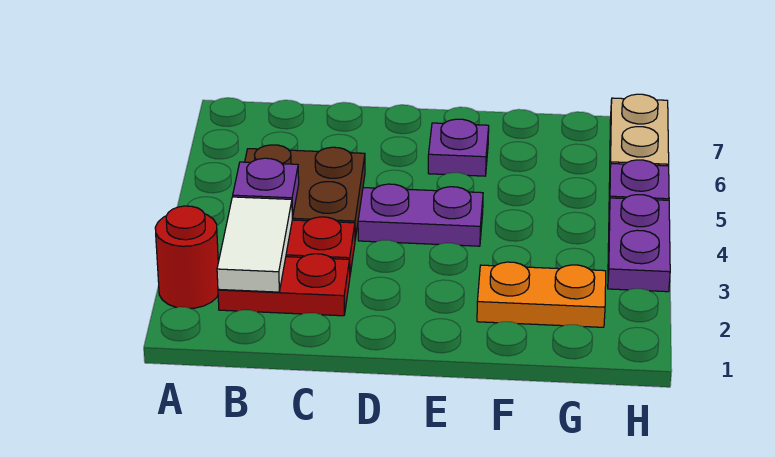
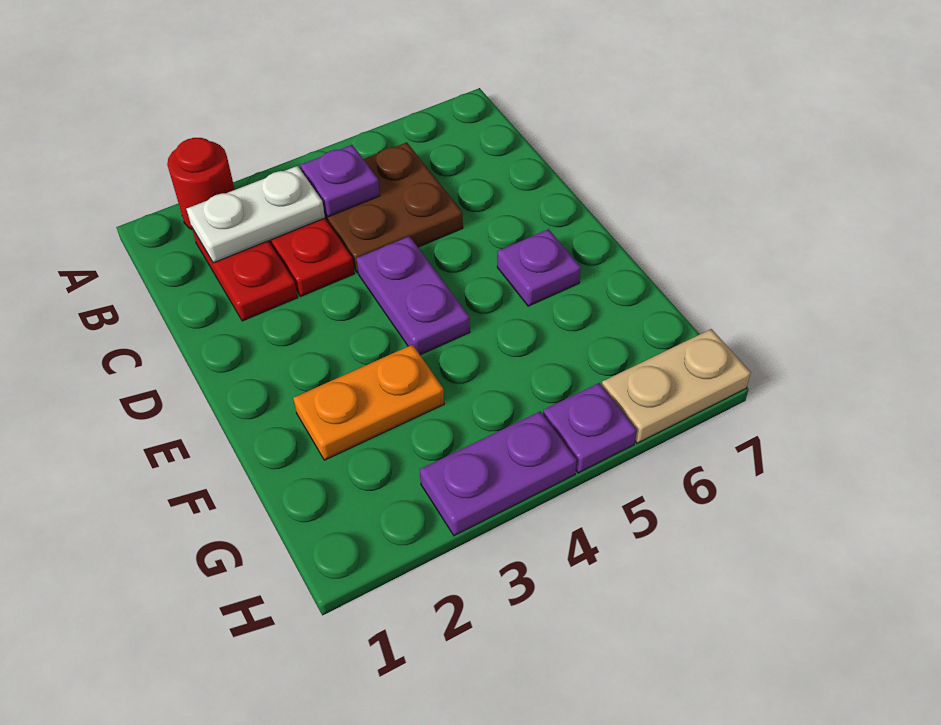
white tile B2:B3 level 2 -> white plate B2:B3 level 2
orange plate F2:G2 level 1 -> orange plate F2:F3 level 1

